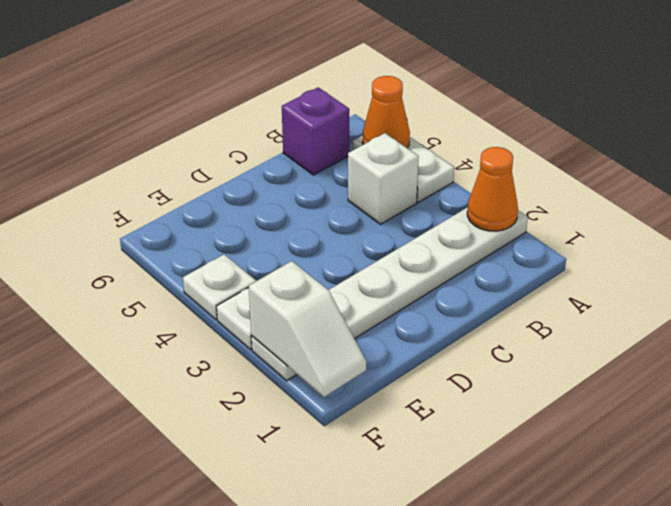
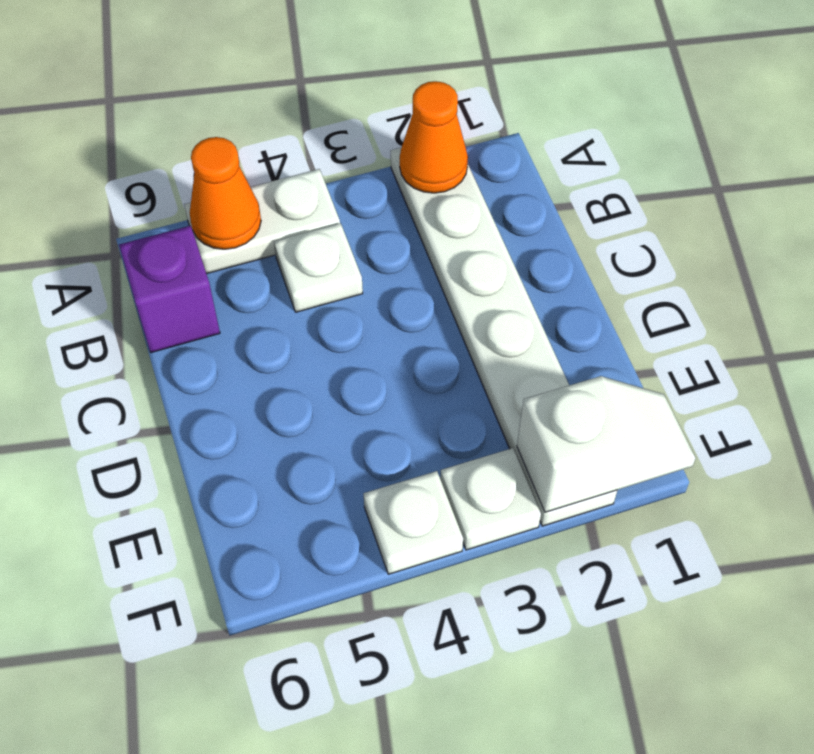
white brick B4 level 1 -> white plate B4 level 1

